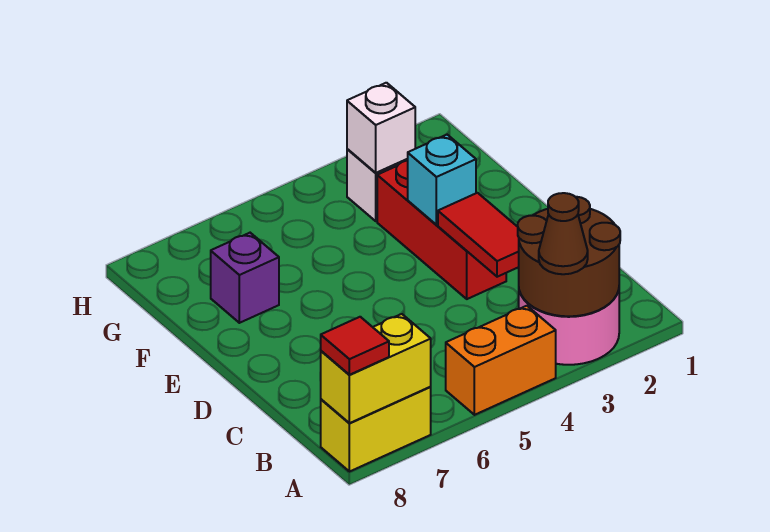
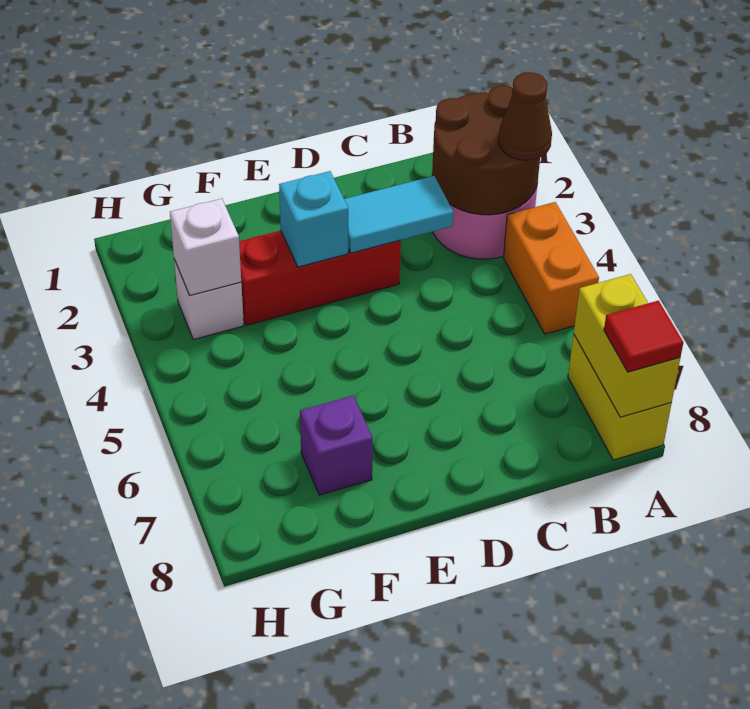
red tile C3:D3 level 2 -> cyan tile C3:D3 level 2

